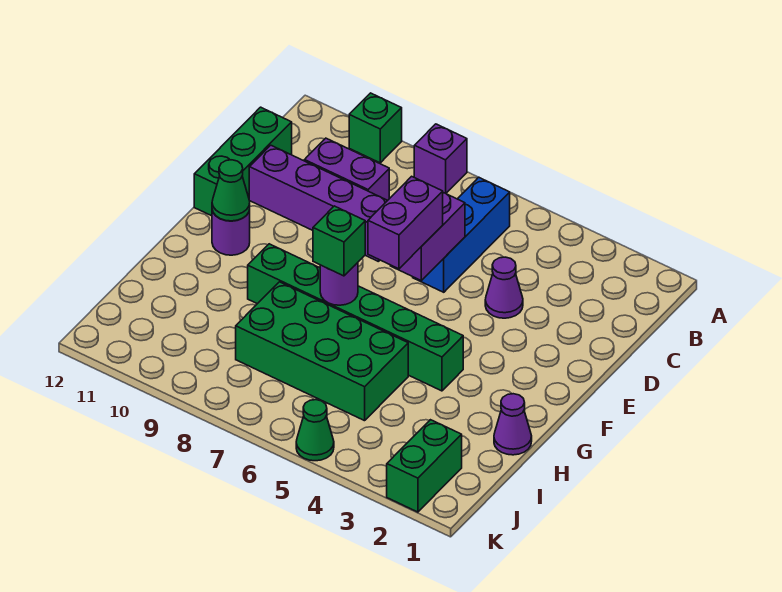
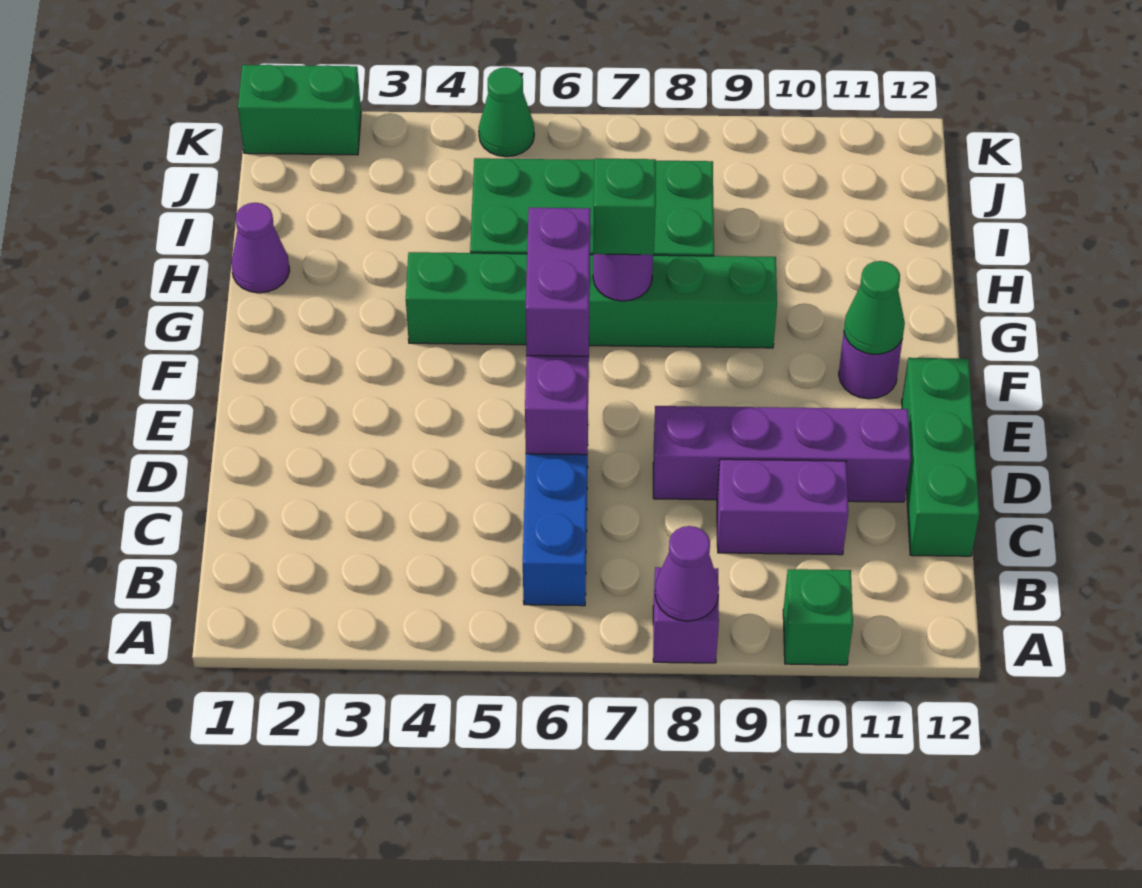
purple cone D4 level 1 -> purple cone A8 level 2
green brick J2:K2 level 1 -> green brick K1:K2 level 1

